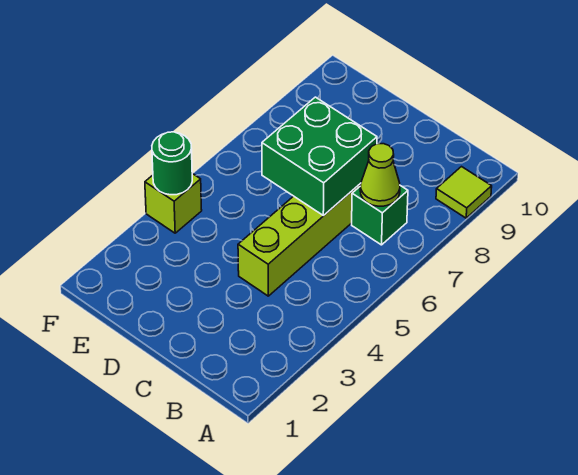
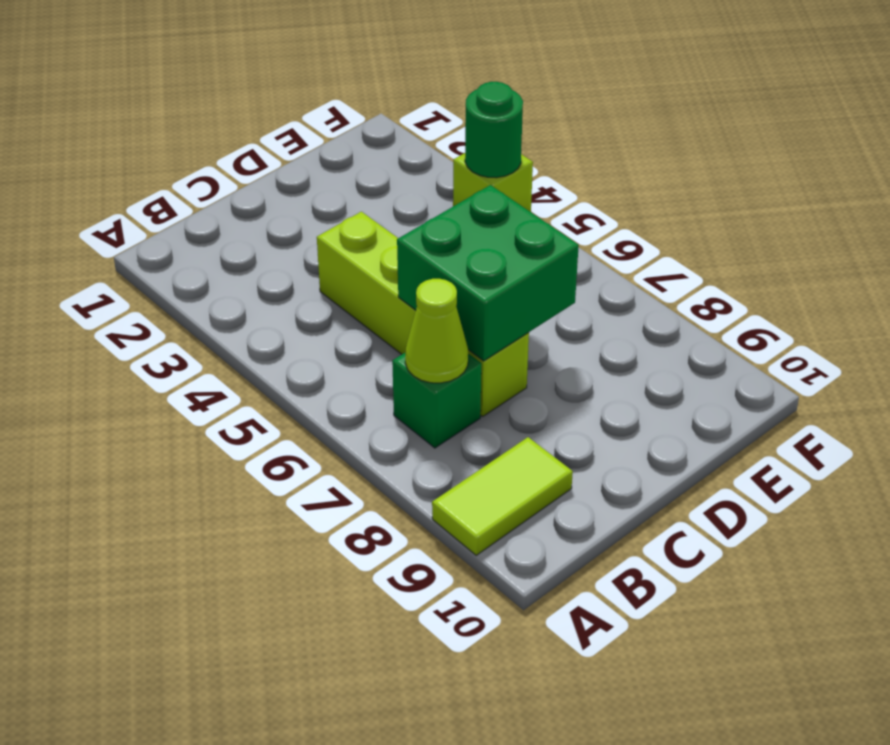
lime tile A9 level 1 -> lime tile A9:B9 level 1

